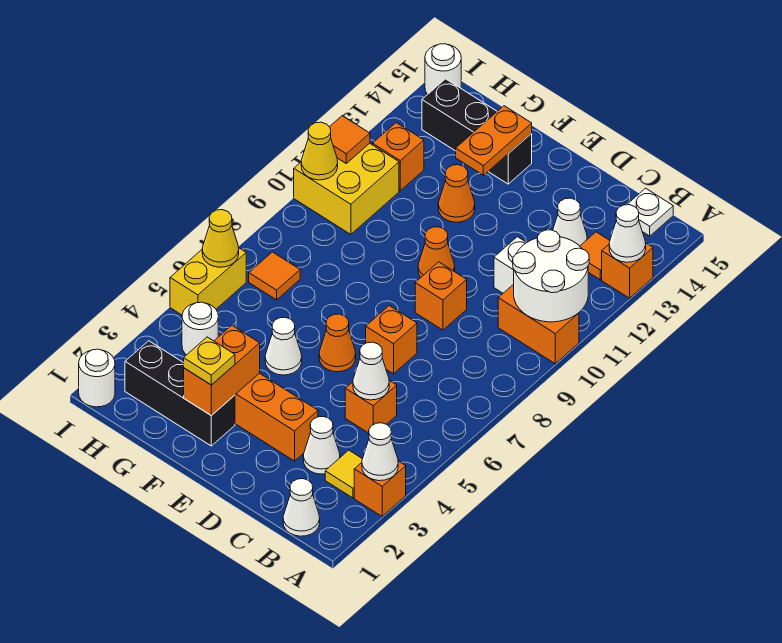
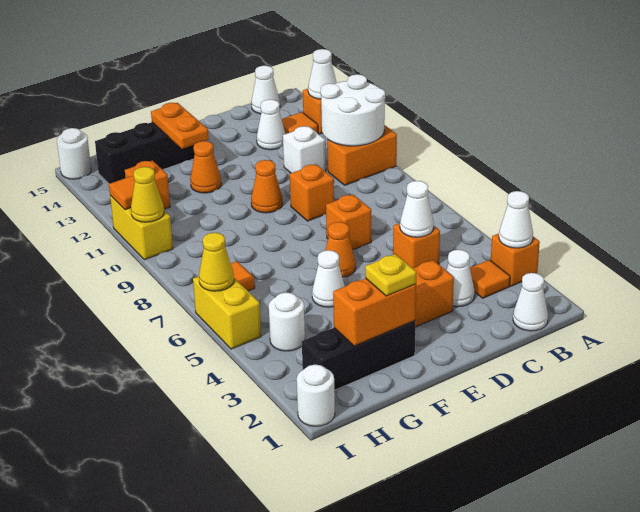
yellow tile B3 level 1 -> orange tile B3 level 1
white plate B15 level 1 -> white cone B15 level 1
orange brick F2:F3 level 2 -> orange brick F2:G2 level 2
yellow brick H10:I11 level 1 -> yellow brick I10:I11 level 1

